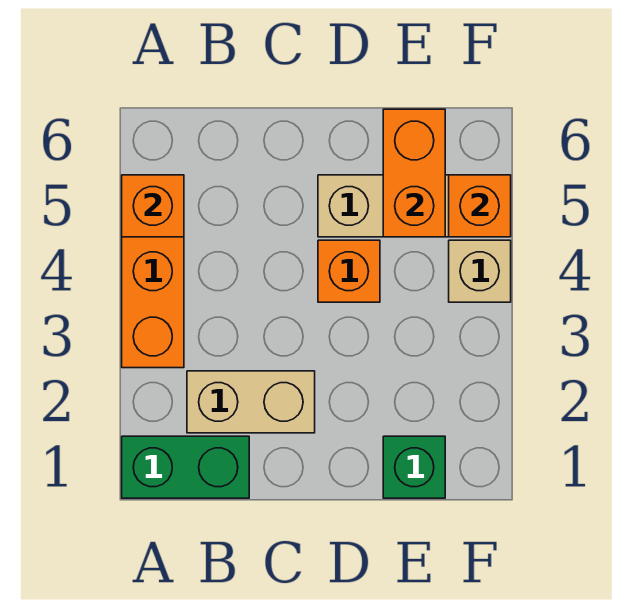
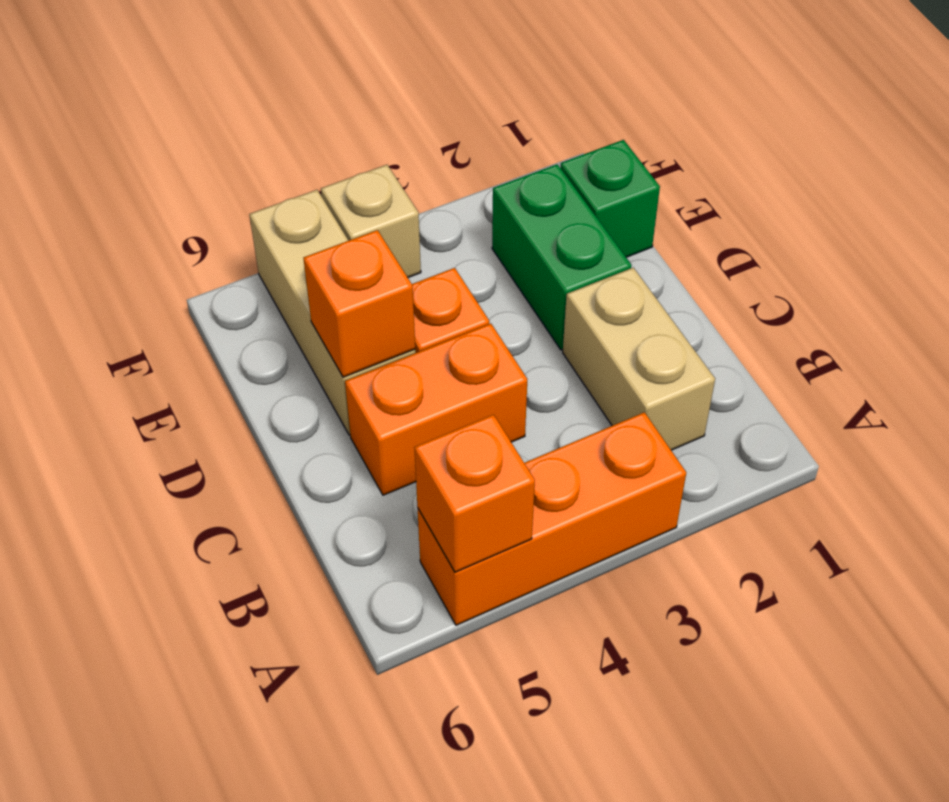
green brick A1:B1 level 1 -> green brick D2:E2 level 1
orange brick E5:E6 level 2 -> orange brick C4:C5 level 1
orange brick F5 level 2 -> orange brick D5 level 2

